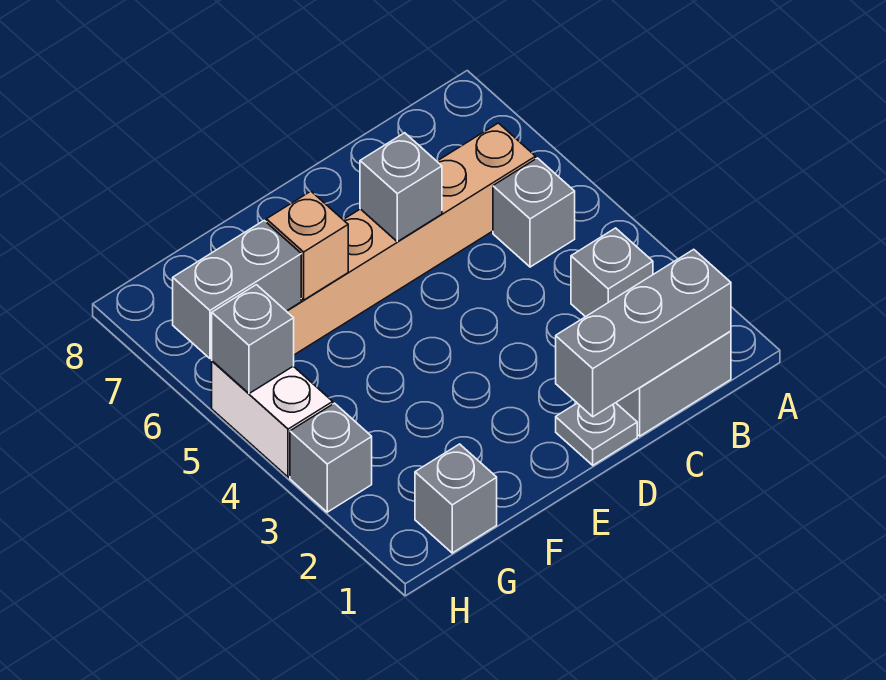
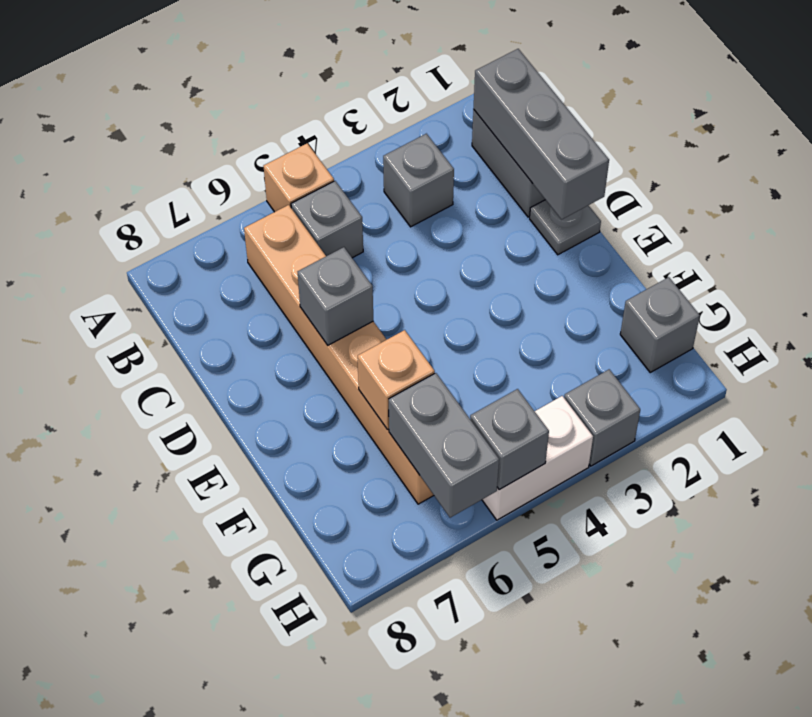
none -> tan brick A5 level 1

